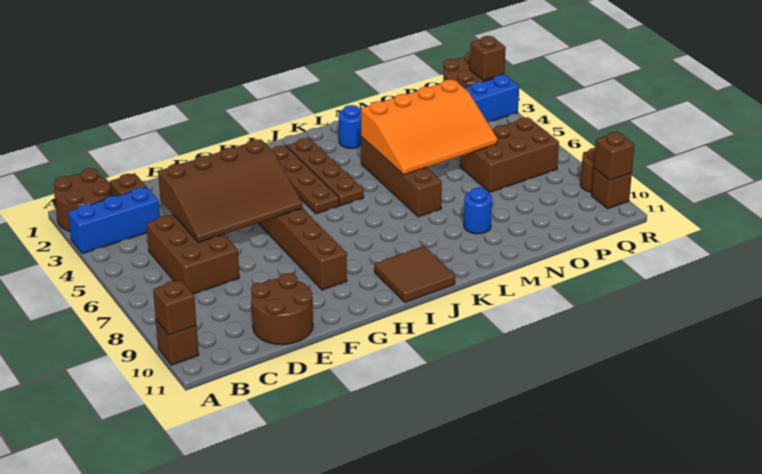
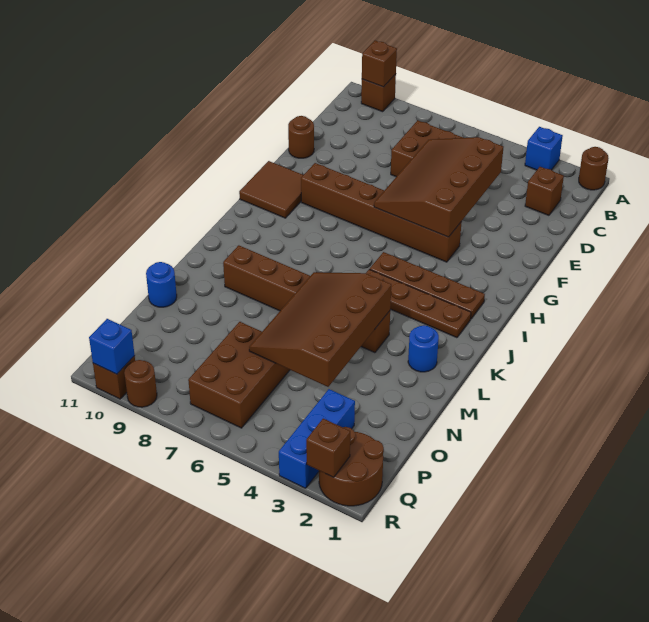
brown round brick A1:B2 level 1 -> brown round brick A1 level 1
blue brick A3:C3 level 1 -> blue brick A3 level 1
brown round brick D10:E11 level 1 -> brown round brick E11 level 1
brown tile I10:J11 level 1 -> brown tile G10:H11 level 1
brown brick L4:L7 level 1 -> brown brick L4:L9 level 1
orange slope L4:O6 level 2 top 4 -> brown slope L4:O6 level 2 top 4
blue round brick M9 level 1 -> blue round brick N11 level 1
brown brick R10 level 2 -> blue brick R10 level 2

